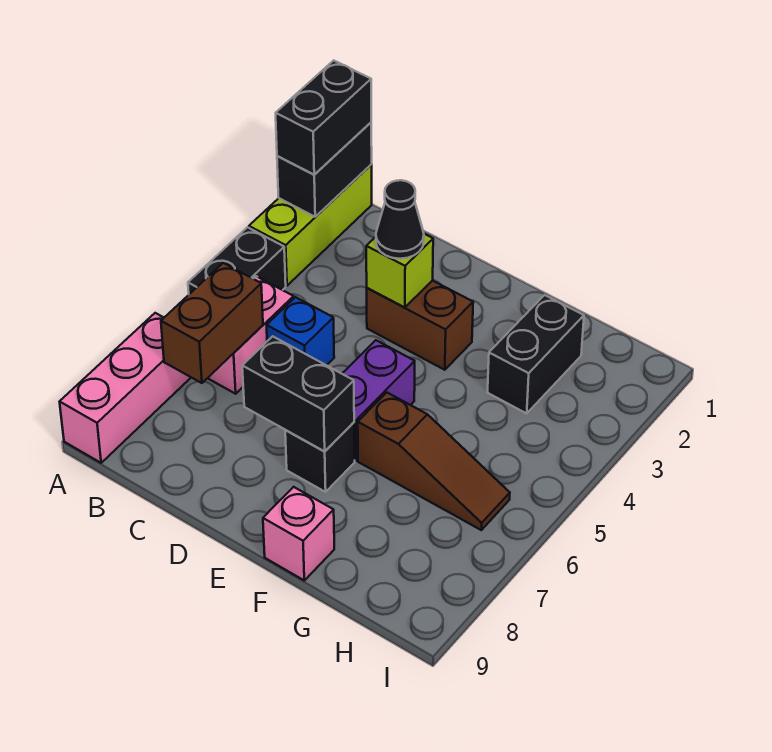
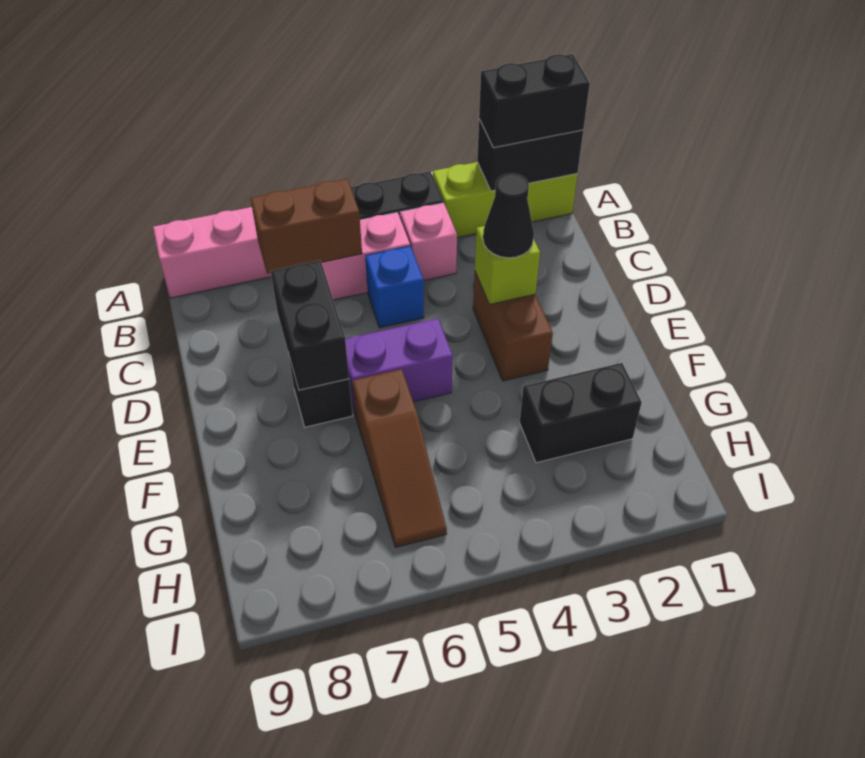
pink brick F9 level 1 -> pink brick B4 level 1

